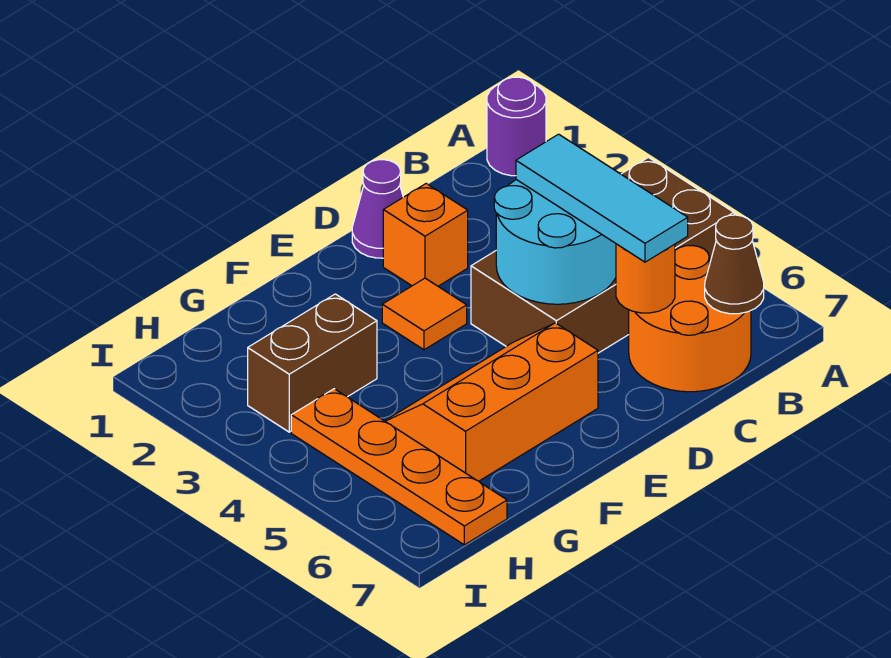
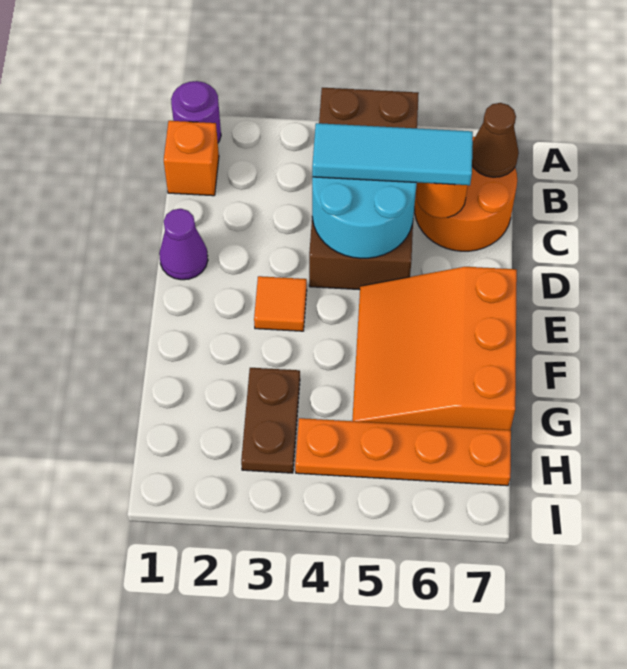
orange brick D2 level 1 -> orange brick B1 level 1
orange slope E5:G6 level 1 top 6 -> orange slope E5:G7 level 1 top 7
brown brick G3:H3 level 1 -> brown plate G3:H3 level 1

